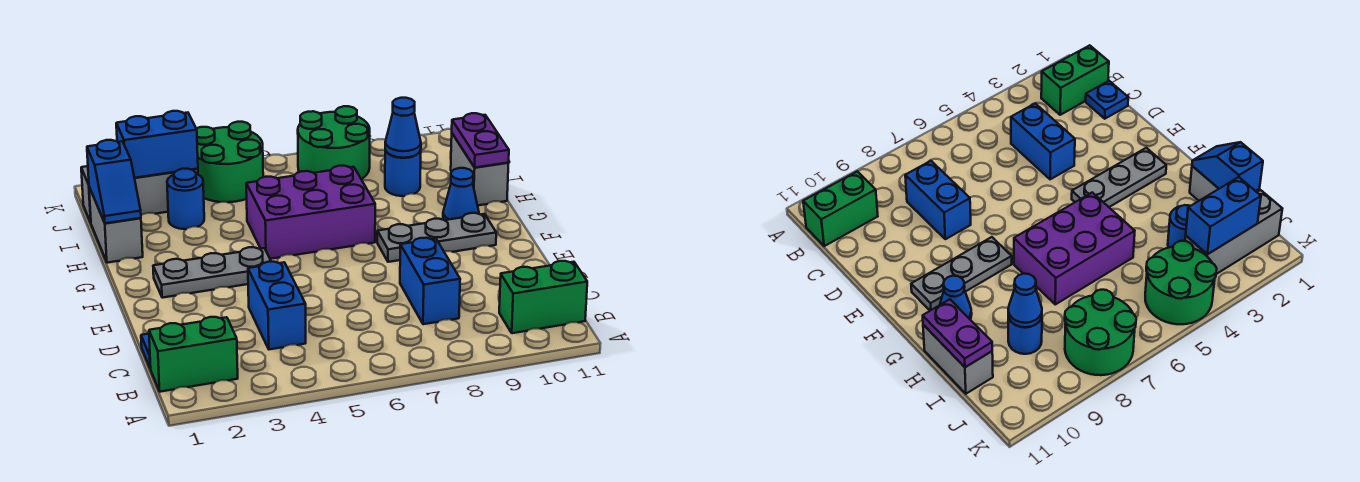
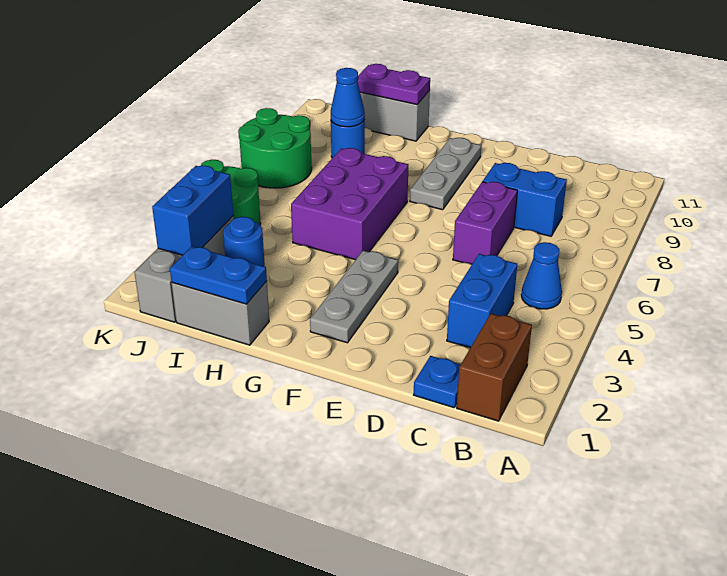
green brick B1:B2 level 1 -> brown brick B1:B2 level 1
green brick B10:B11 level 1 -> none
blue brick C4:D4 level 1 -> blue brick C3:C4 level 1
none -> purple brick D6:D7 level 1
blue cone G10 level 1 -> blue cone B5 level 1
blue slope H1:I1 level 2 top I -> blue plate H1:I1 level 2

